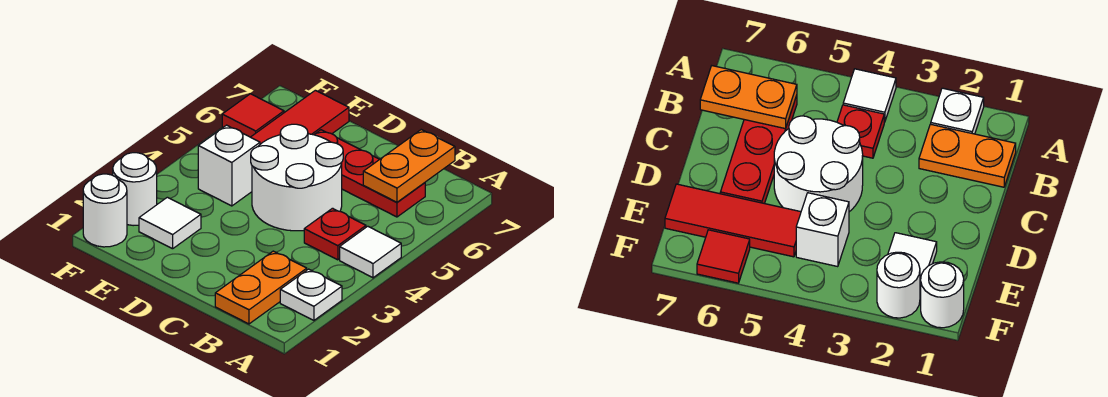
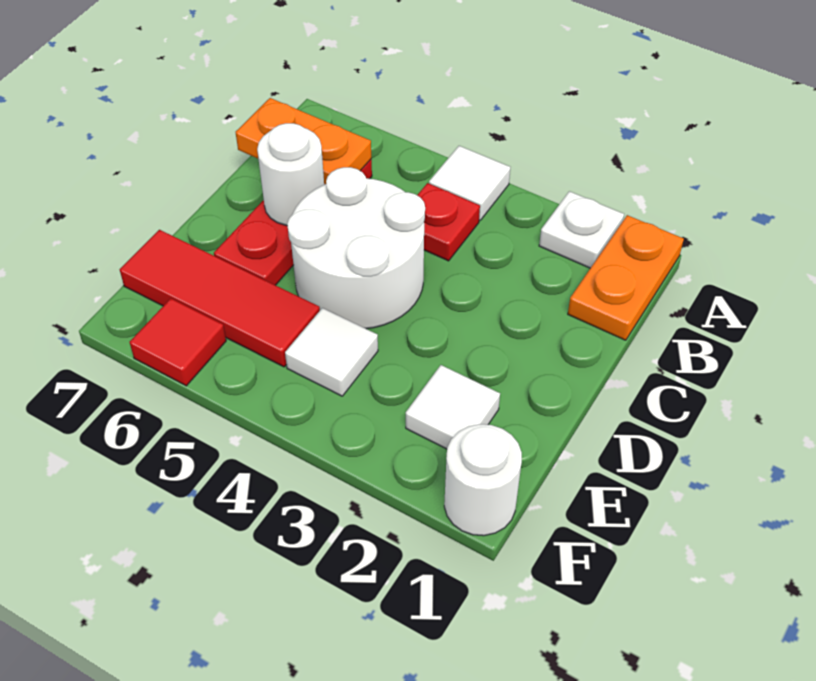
orange plate B1:B2 level 1 -> orange plate A1:B1 level 1
white brick E4 level 1 -> white tile E4 level 1
white round brick F2 level 1 -> white round brick C6 level 2

